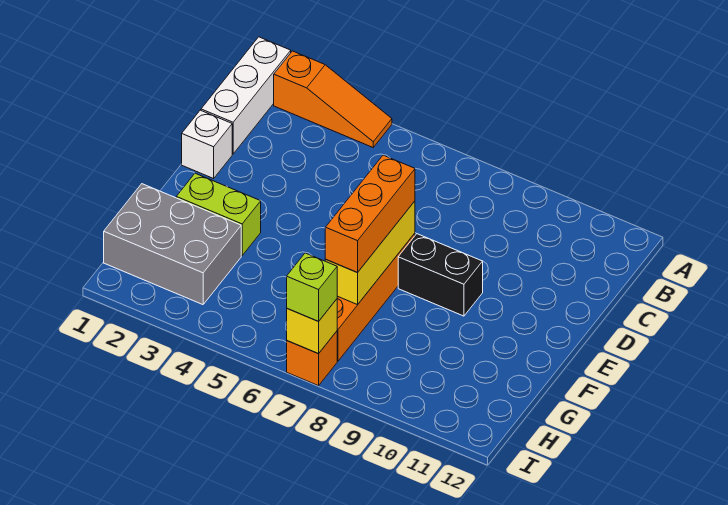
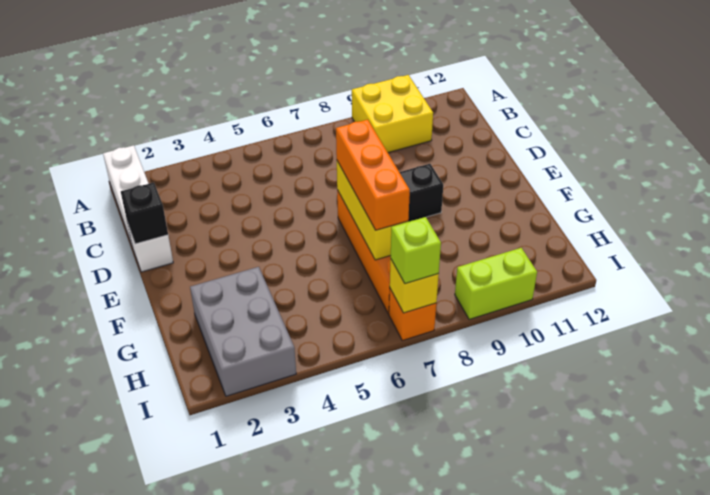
orange slope A2:A4 level 1 top 2 -> none
none -> yellow brick A9:B10 level 1
none -> black brick D1 level 2
lime brick F2:F3 level 1 -> lime brick I9:I10 level 1
grey brick G1:H3 level 1 -> grey brick G2:I3 level 1

